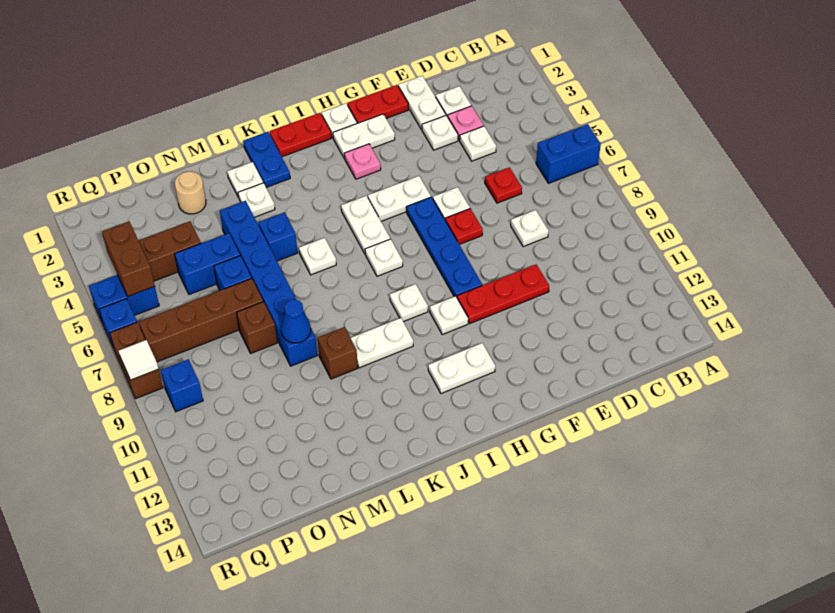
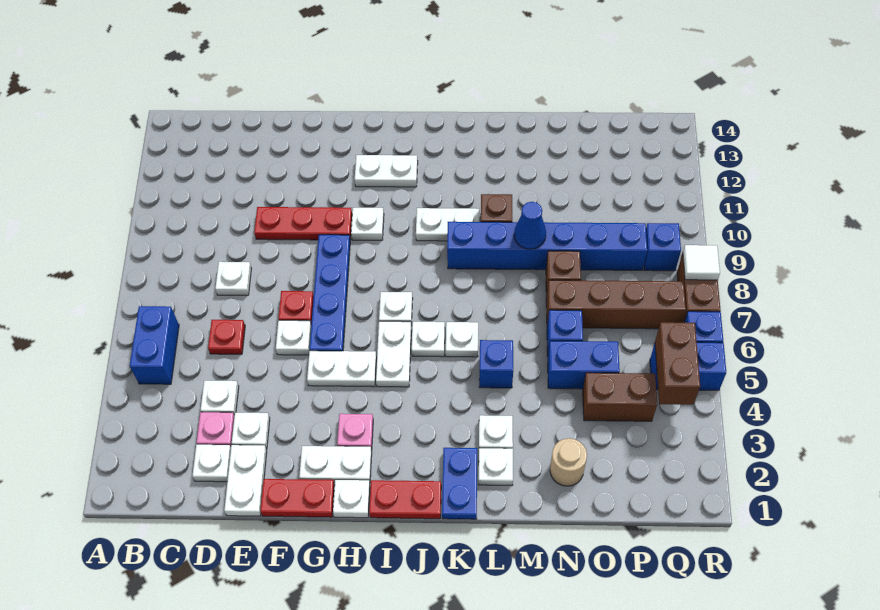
blue brick A6:B6 level 1 -> blue brick B5:B6 level 1
white plate I9 level 1 -> white plate J6 level 1
blue brick M4:M9 level 1 -> blue brick K9:P9 level 1

